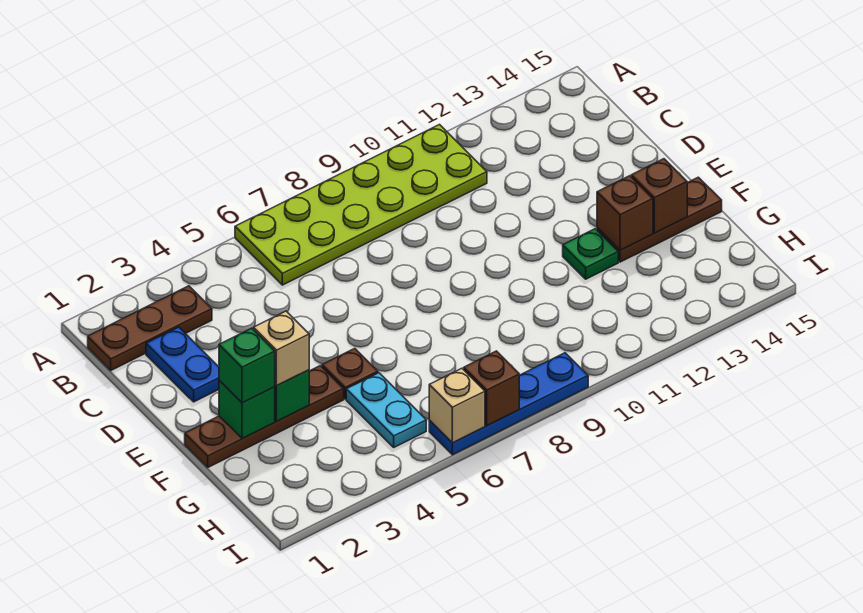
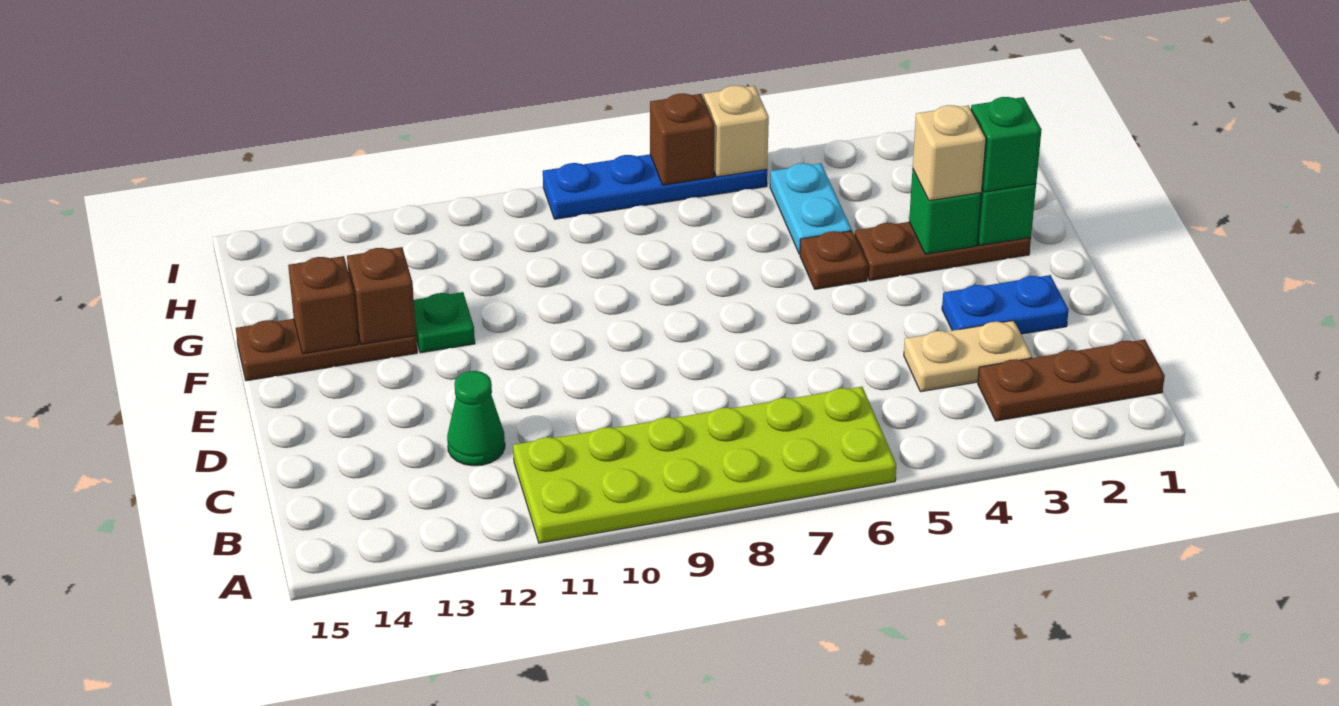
blue plate C2:D2 level 1 -> blue plate D2:D3 level 1
none -> tan plate C3:C4 level 1
none -> green cone C12 level 1
brown plate F1:F4 level 1 -> brown plate F2:F4 level 1

